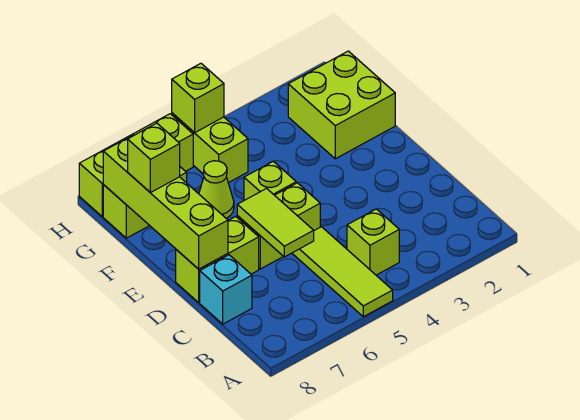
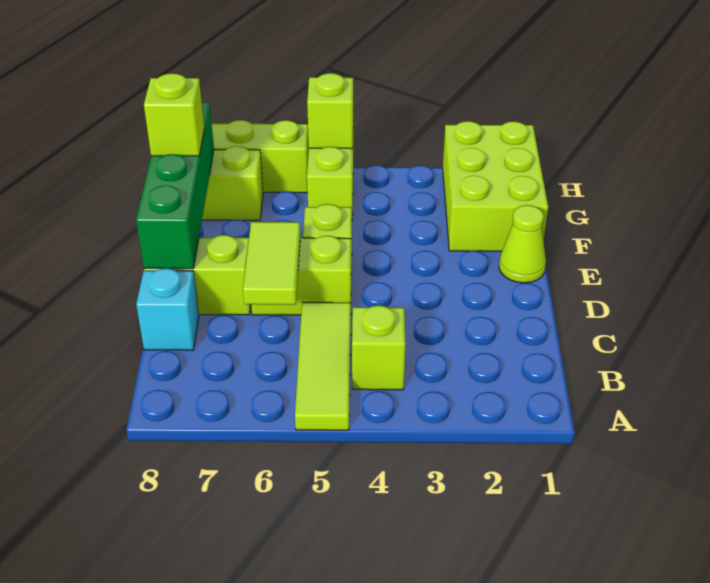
lime brick D8:G8 level 2 -> green brick D8:G8 level 2
lime brick F1:G2 level 1 -> lime brick F1:H2 level 1
lime cone F6 level 1 -> lime cone E1 level 1

